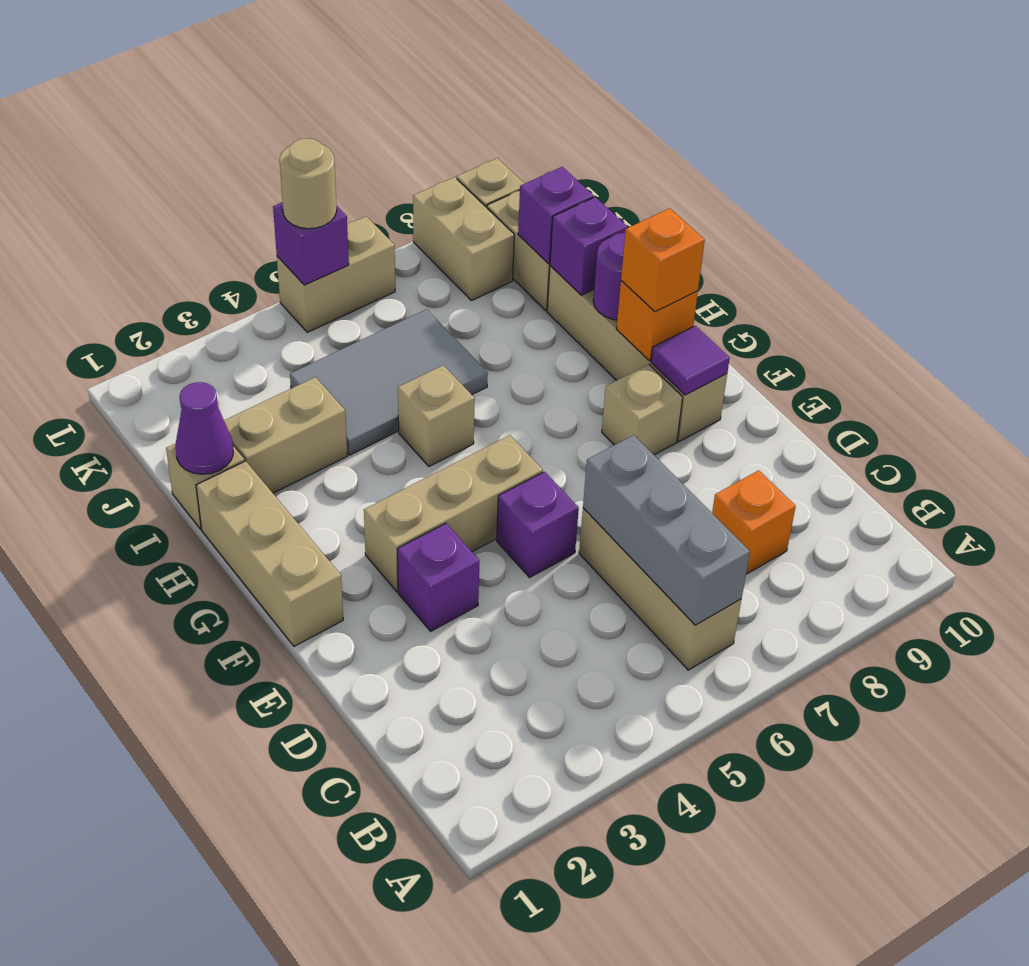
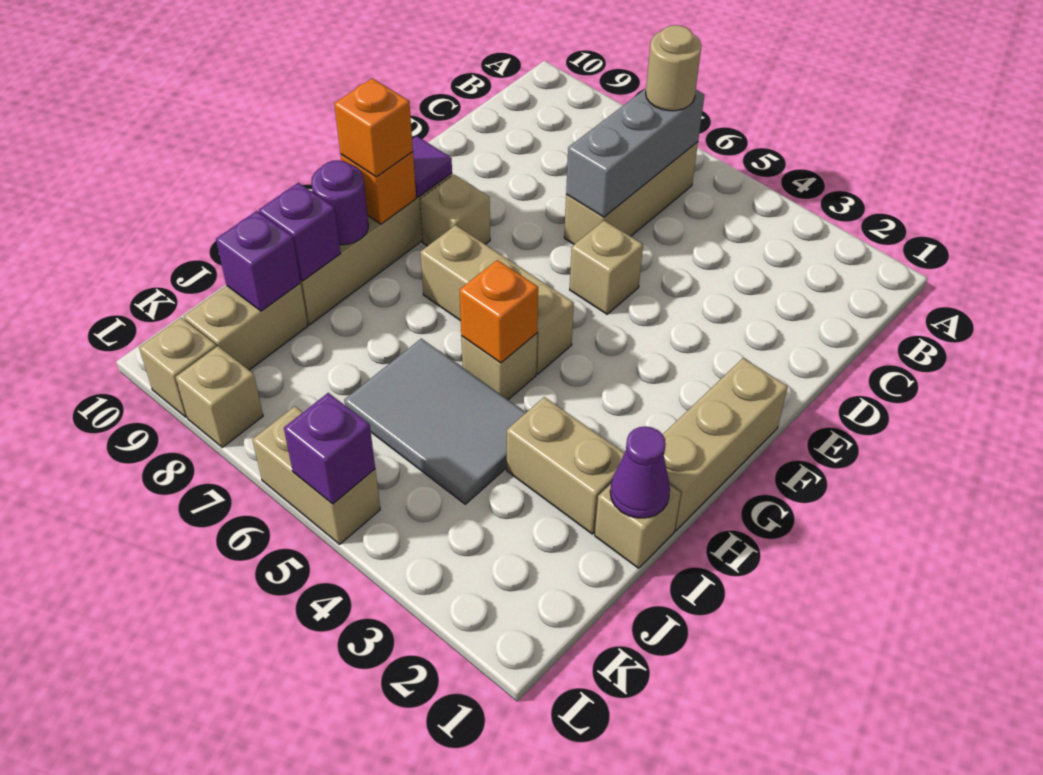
orange brick C8 level 1 -> orange brick H5 level 2
purple brick E3 level 1 -> none
purple brick E5 level 1 -> tan brick E5 level 1
tan brick F3:F5 level 1 -> tan brick G5:G7 level 1
tan brick K8:L8 level 1 -> tan brick L8 level 1
tan round brick L5 level 3 -> tan round brick B6 level 3

